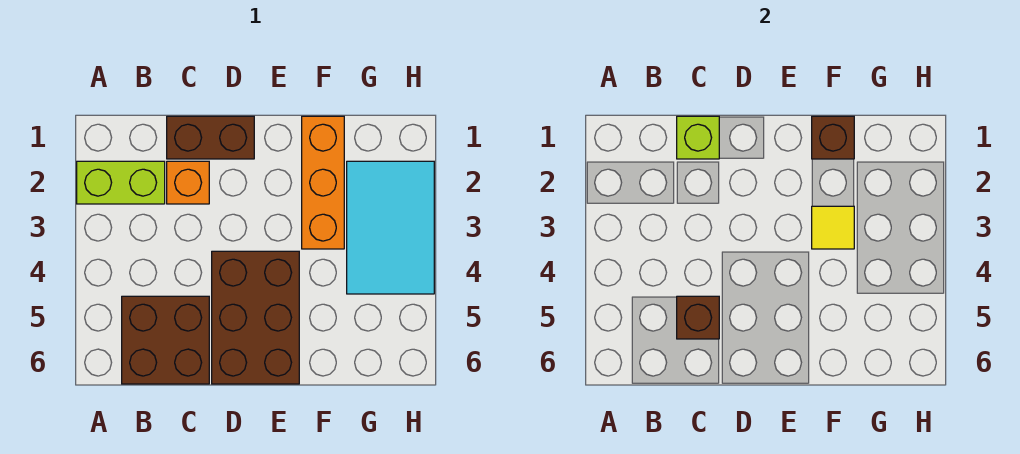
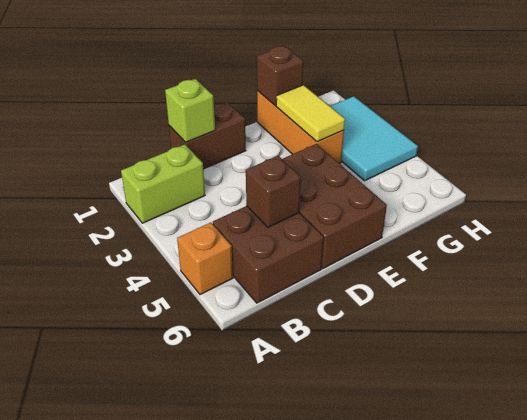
orange brick C2 level 1 -> orange brick A5 level 1
yellow tile F3 level 2 -> yellow tile F2:F3 level 2

